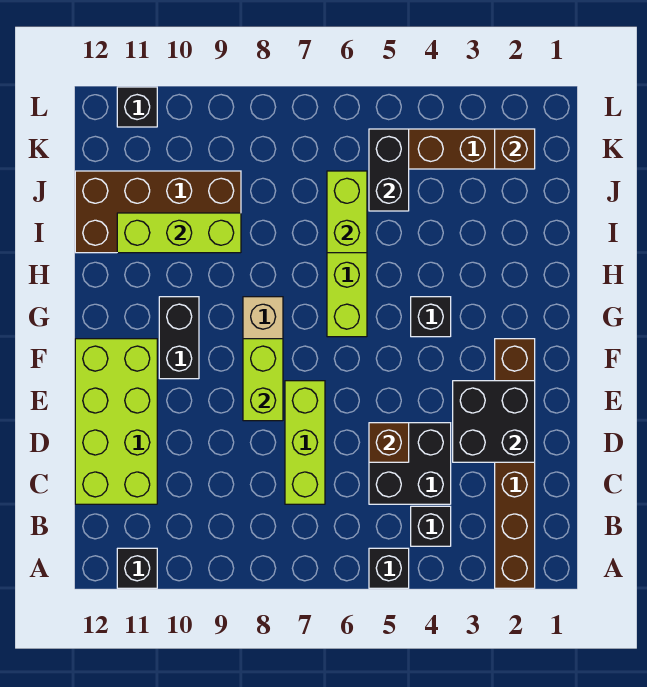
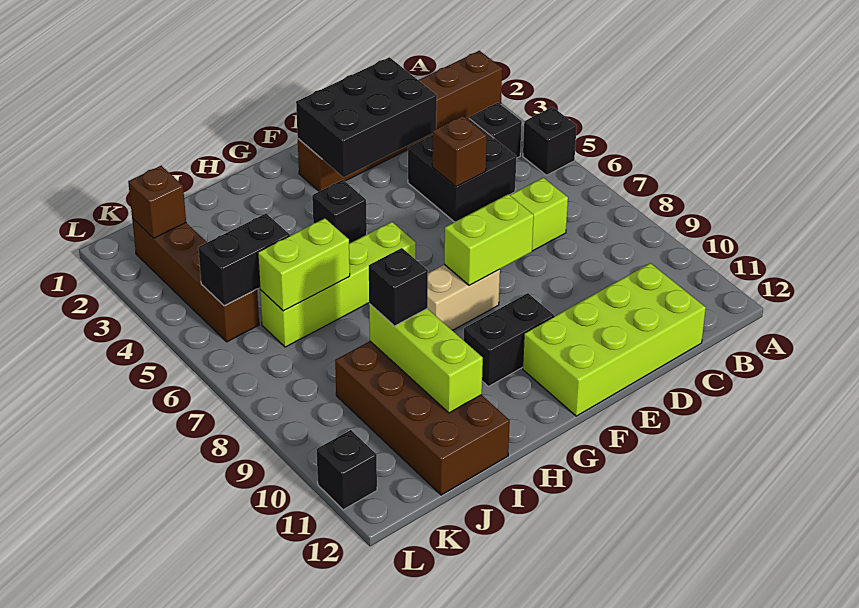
black brick A11 level 1 -> black brick I9 level 3
black brick D2:E3 level 2 -> black brick D2:F3 level 2

